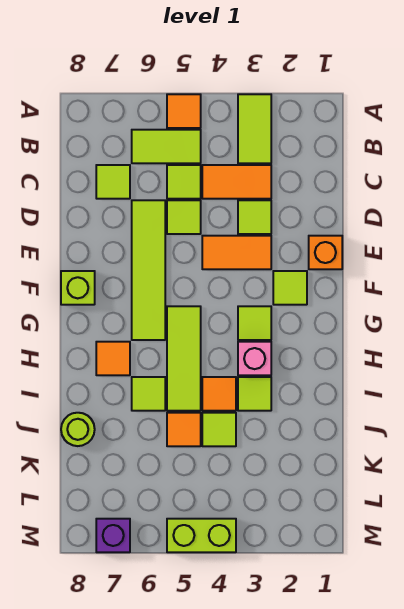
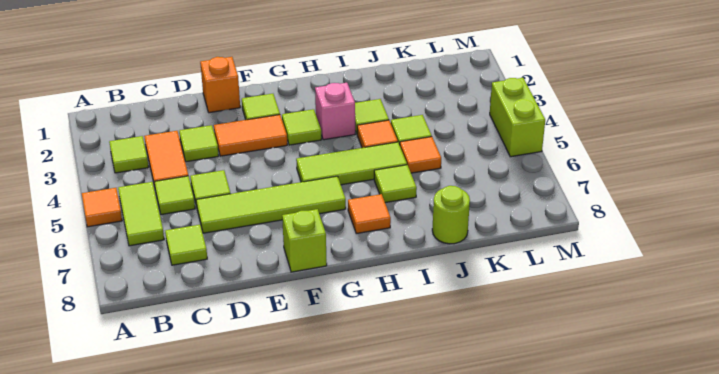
lime tile A3:B3 level 1 -> lime tile B3 level 1
orange tile E3:E4 level 1 -> orange tile E3:F3 level 1
purple brick M7 level 1 -> none

